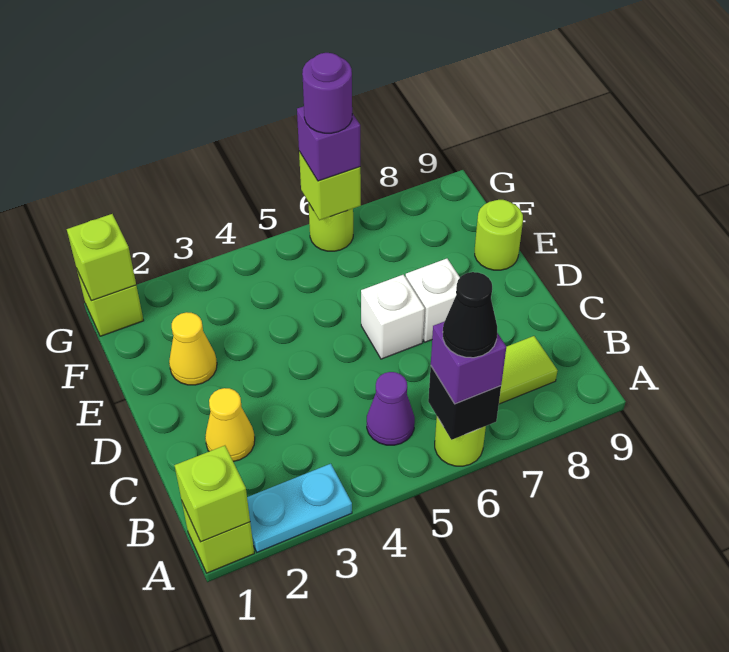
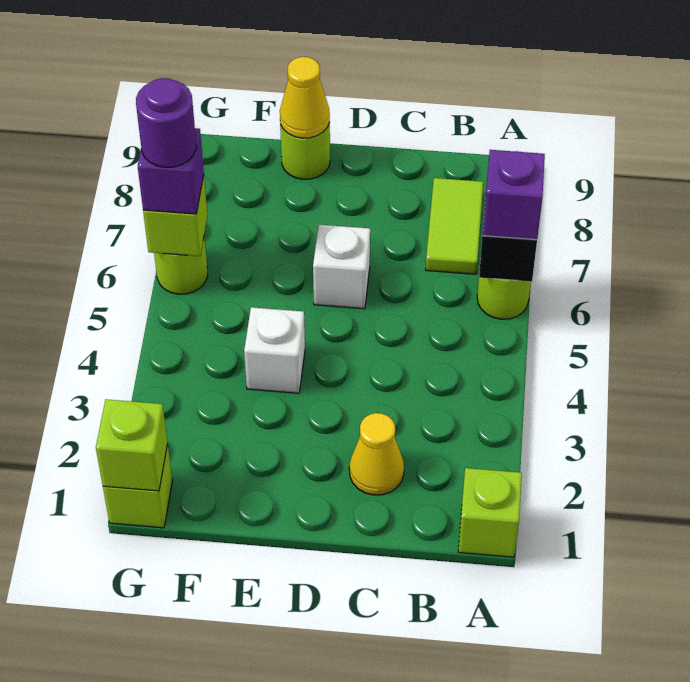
lime brick A1 level 2 -> none
cyan plate A2:A3 level 1 -> none
black cone A6 level 4 -> none
purple cone B5 level 1 -> none
white brick D7 level 1 -> white brick E4 level 1
yellow cone E2 level 1 -> yellow cone E9 level 2

